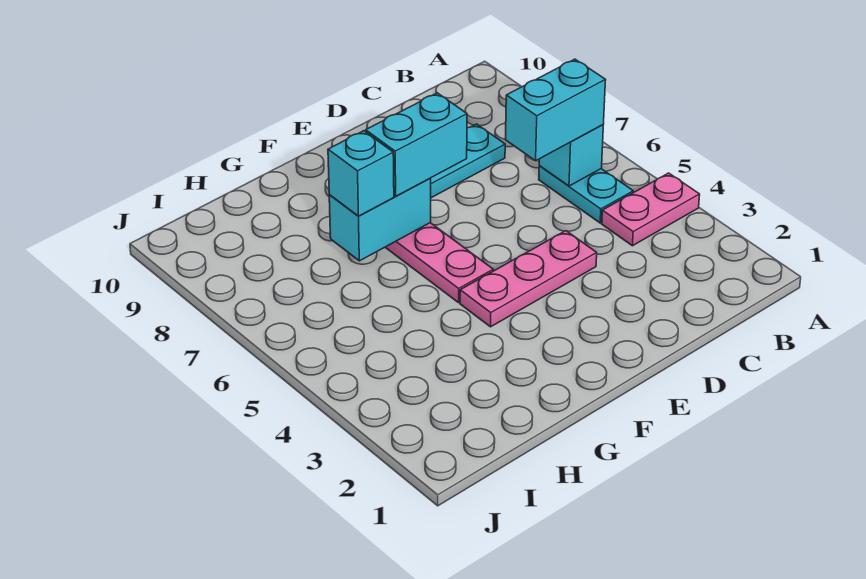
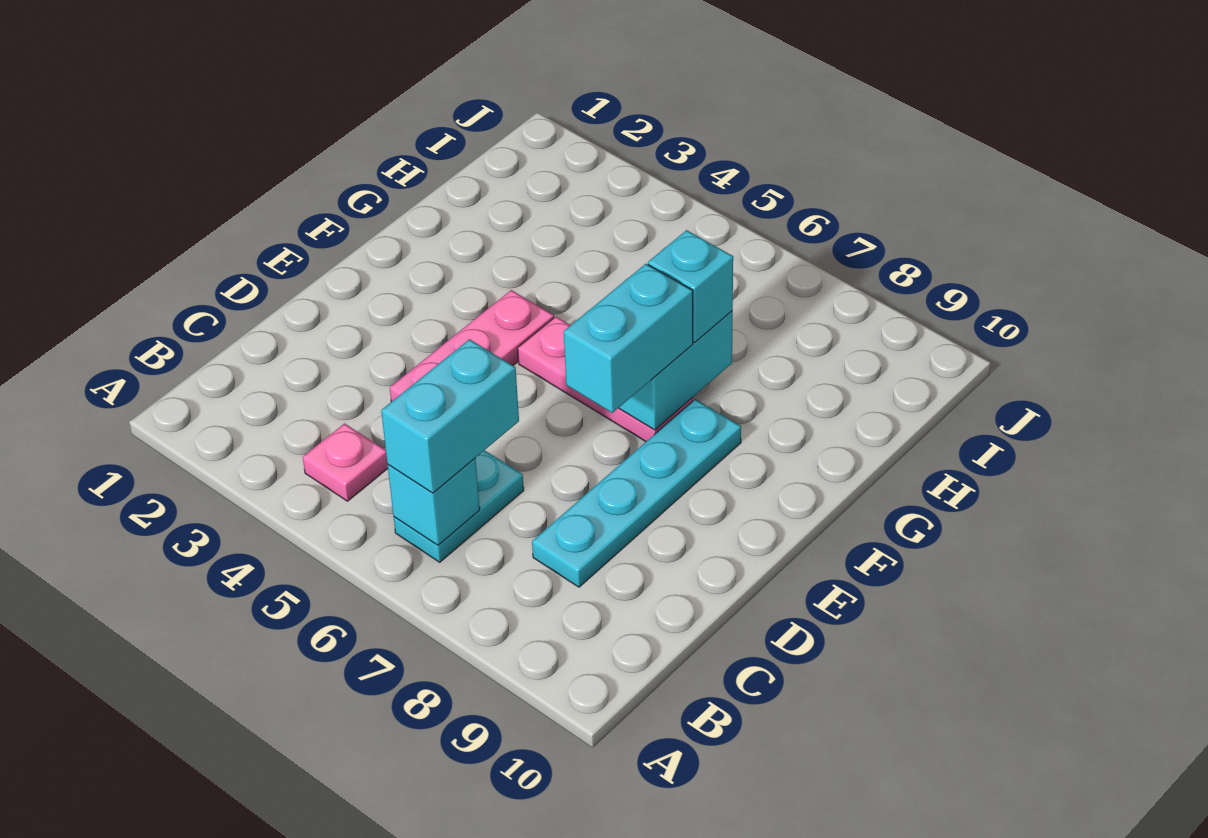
pink plate A4:B4 level 1 -> pink plate B4 level 1
cyan plate B5:B6 level 1 -> cyan plate B6:C6 level 1

